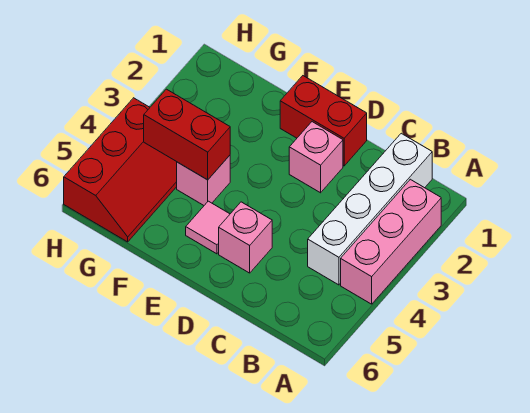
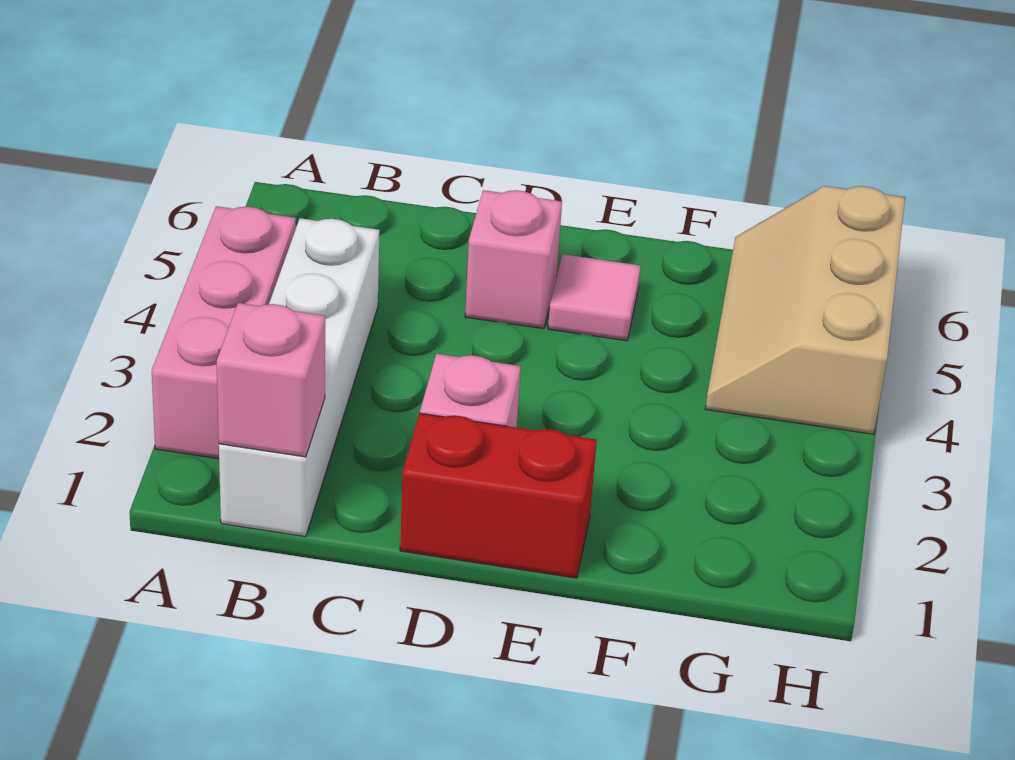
pink brick F4 level 1 -> pink brick B1 level 2
red brick F4:G4 level 2 -> none
red slope G4:H6 level 1 top H -> tan slope G4:H6 level 1 top H

